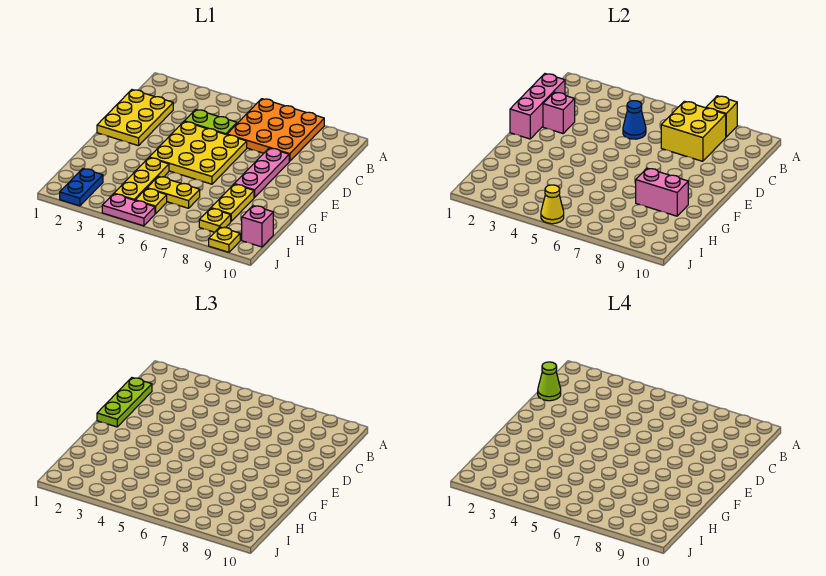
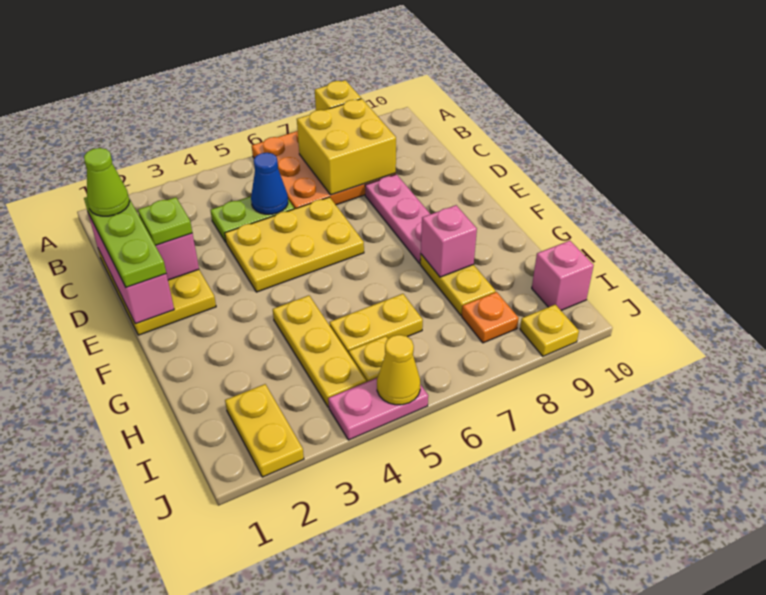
none -> lime plate D2 level 3
yellow plate D4:F6 level 1 -> yellow plate D4:E6 level 1
pink brick G8:G9 level 2 -> pink brick G8 level 2
blue plate I2:J2 level 1 -> yellow plate I2:J2 level 1
yellow plate I8 level 1 -> orange plate I8 level 1

